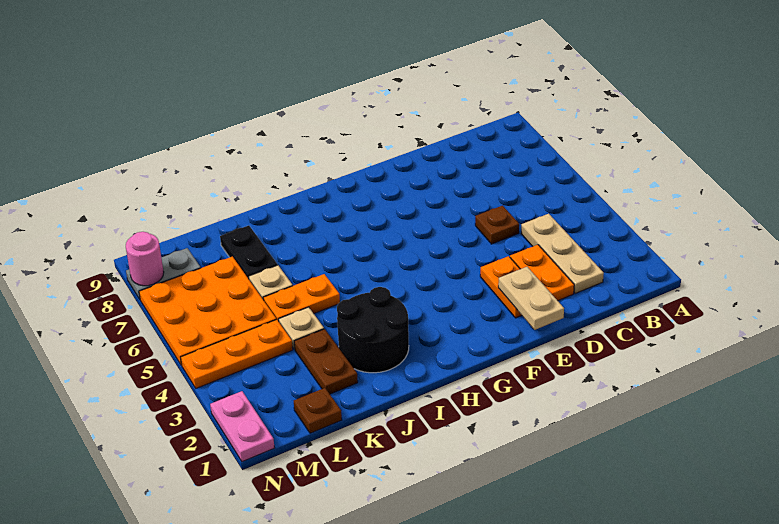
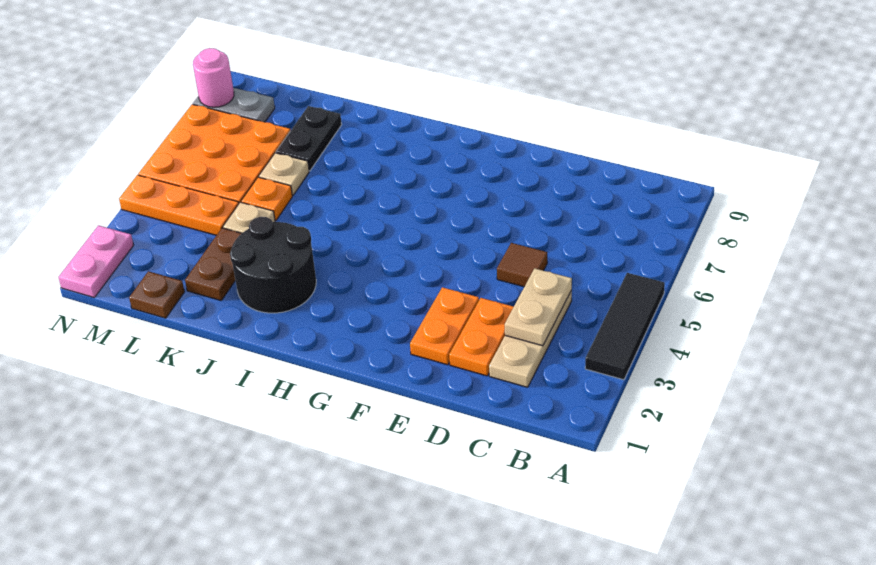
none -> black tile A3:A5 level 1
brown plate D5 level 1 -> brown tile D5 level 1
tan plate E1:E2 level 2 -> tan plate C3:C4 level 2
orange plate J5:K5 level 1 -> orange plate K5 level 1

